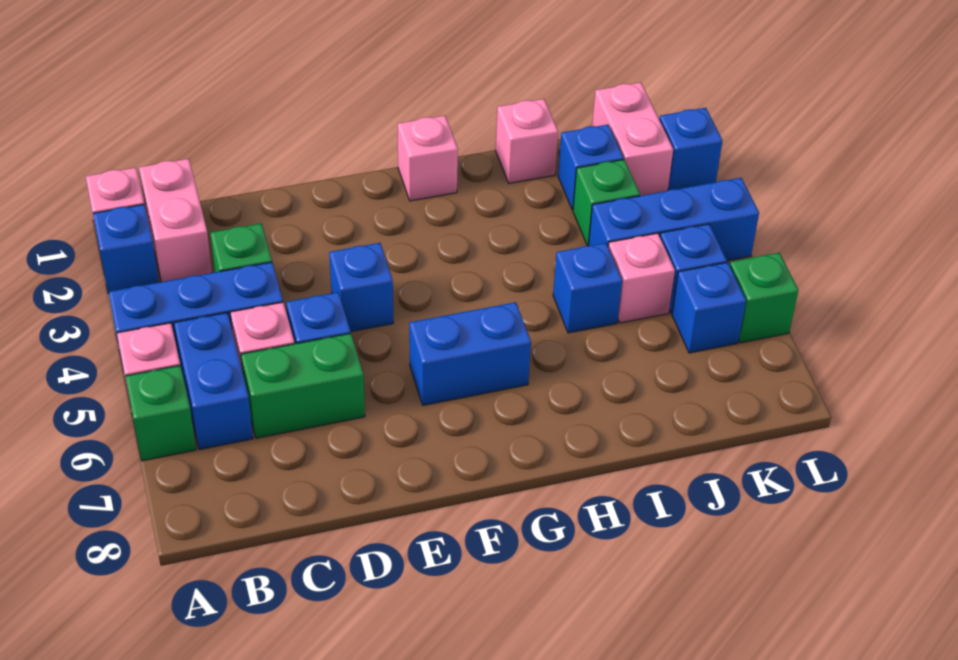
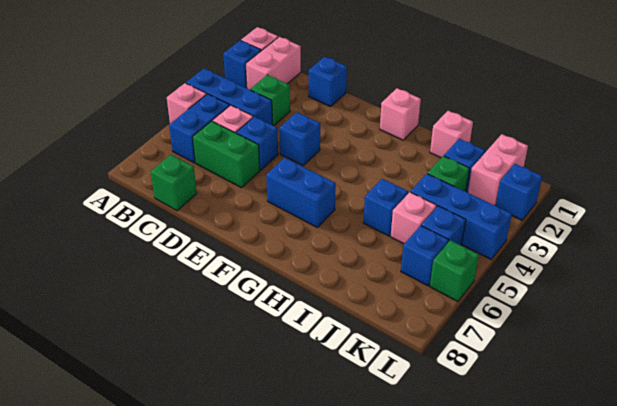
green brick A6 level 1 -> green brick C8 level 1
none -> blue brick D1 level 1

